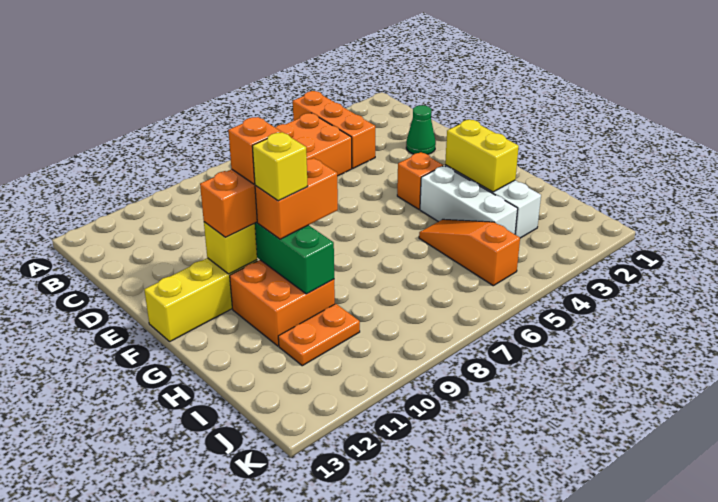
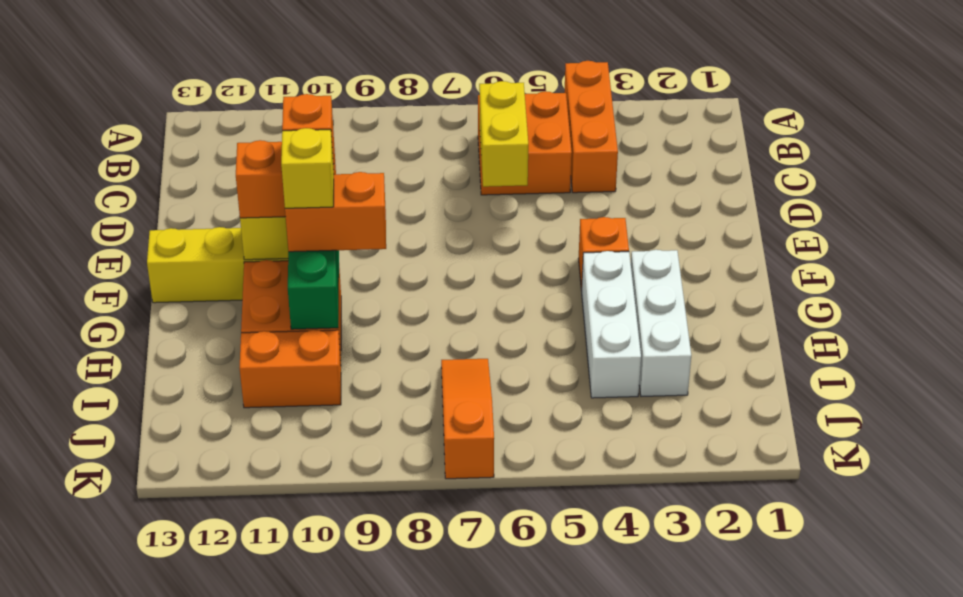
green cone D2 level 1 -> none
yellow brick G3:H3 level 2 -> yellow brick C6:D6 level 2
orange slope H5:J5 level 1 top J -> orange slope I7:K7 level 1 top K
orange plate I10:I11 level 1 -> orange brick I10:I11 level 1

